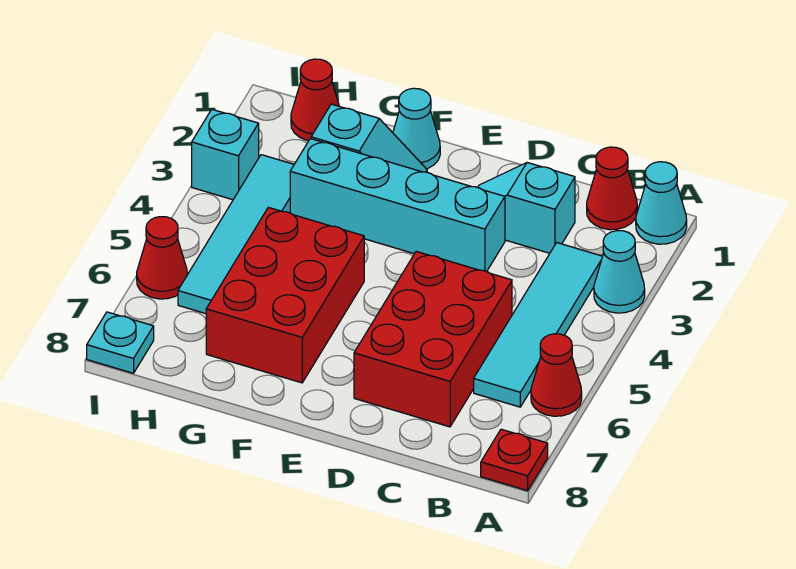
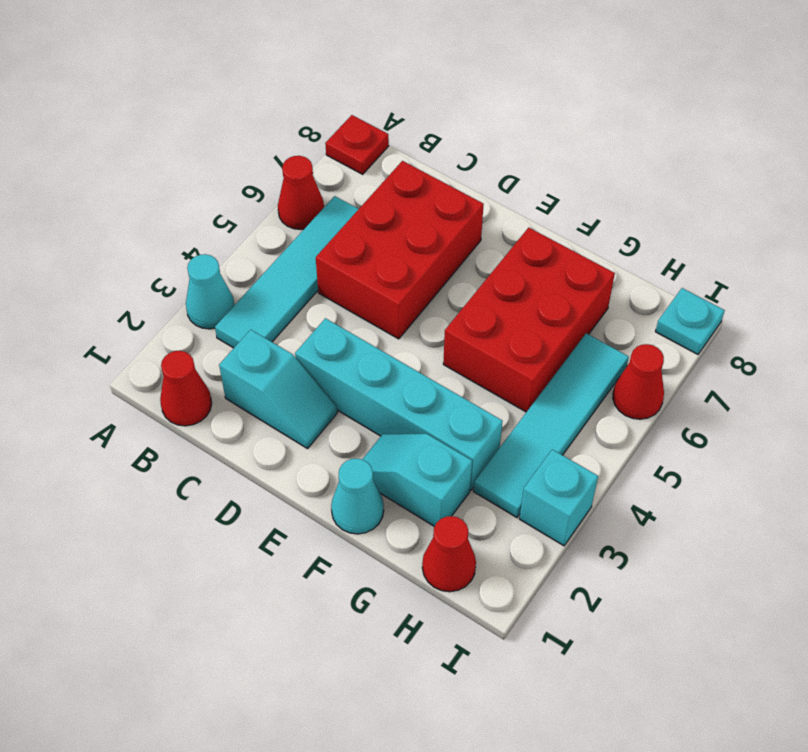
cyan cone A1 level 1 -> none

